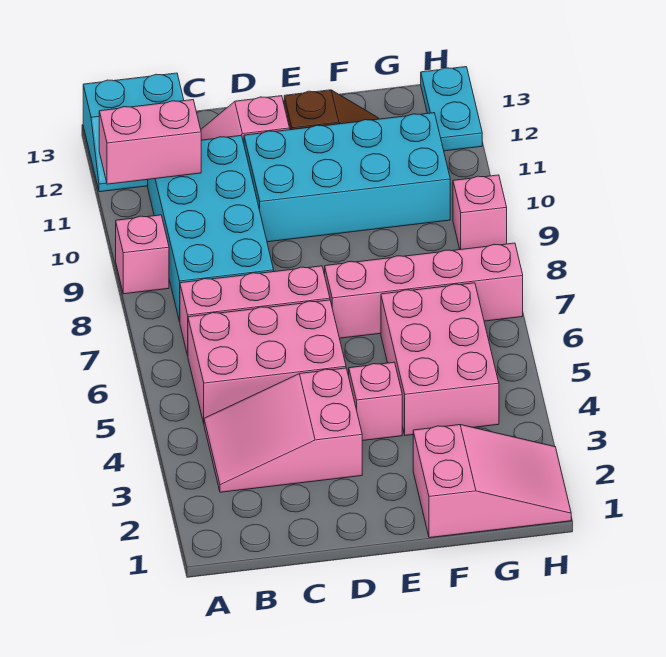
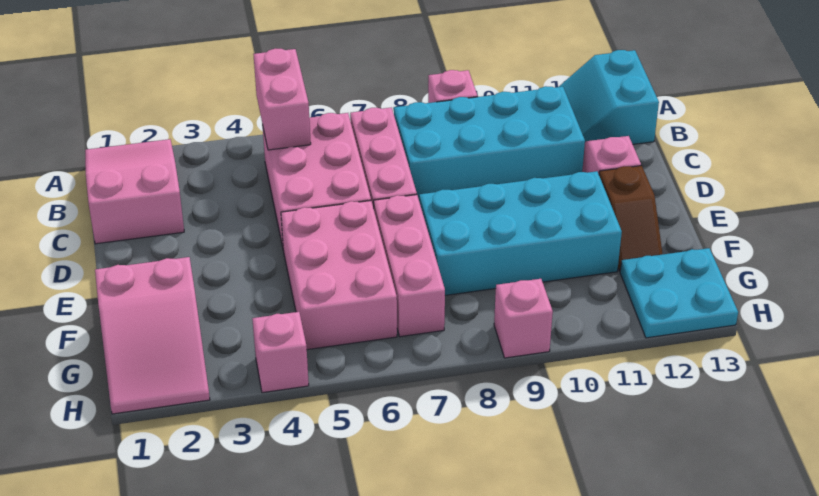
pink brick A11:B11 level 2 -> pink brick A5:B5 level 2
pink slope B3:D4 level 1 top D -> pink slope A1:C2 level 1 top C
cyan brick D10:G11 level 1 -> cyan brick E8:F11 level 1
pink brick E4 level 1 -> pink brick H4 level 1
pink brick E7:H7 level 1 -> pink brick E7:G7 level 1
pink brick F4:G6 level 1 -> pink brick E5:G6 level 1
cyan plate H12:H13 level 1 -> cyan plate G12:H13 level 1

